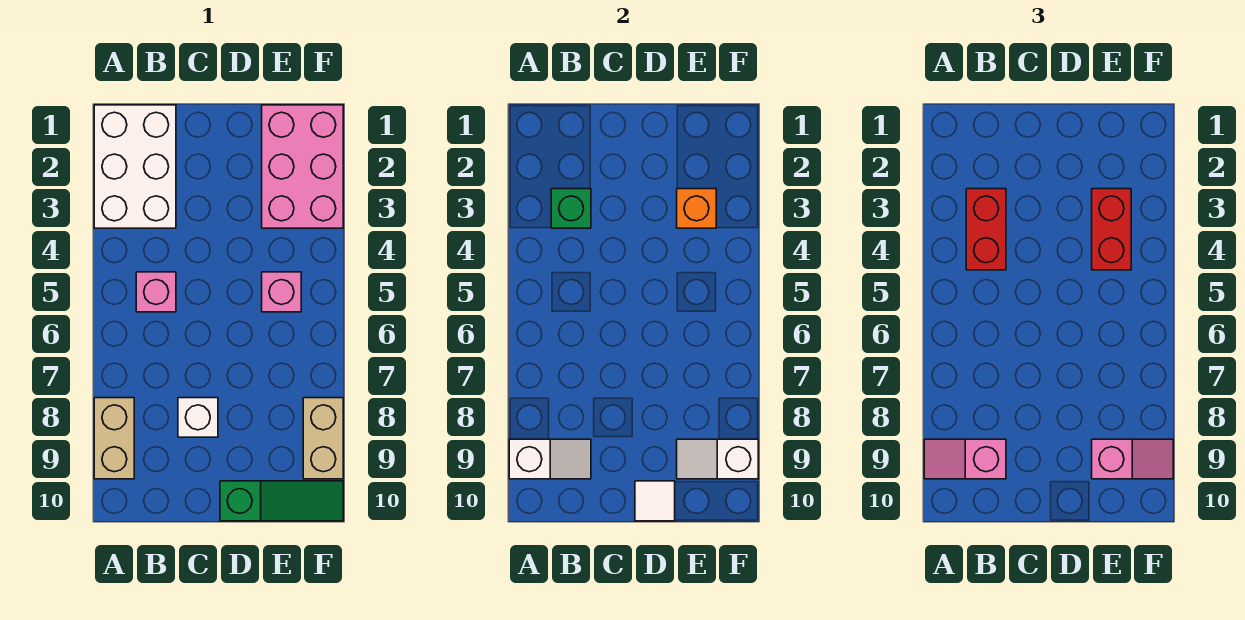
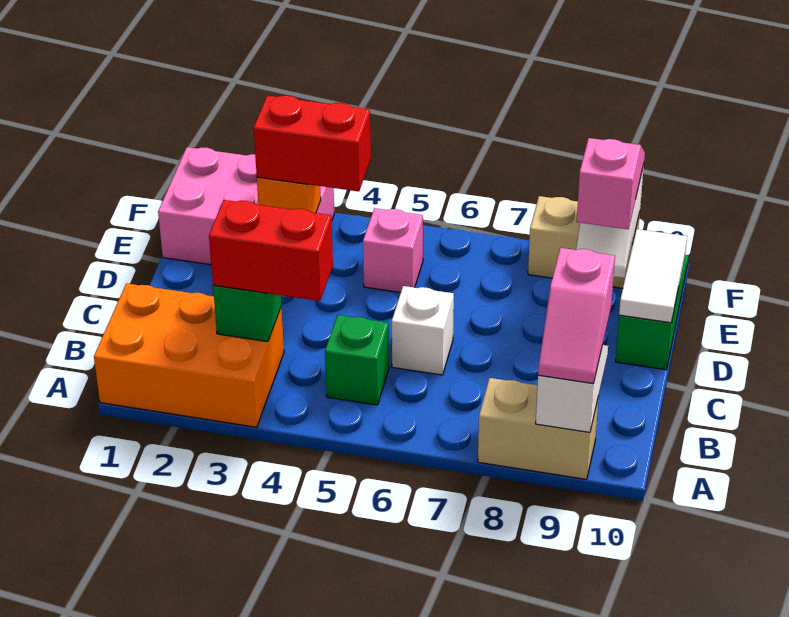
white brick A1:B3 level 1 -> orange brick A1:B3 level 1
pink brick B5 level 1 -> green brick B5 level 1
white brick C8 level 1 -> white brick C6 level 1
white tile D10 level 2 -> white tile D10:E10 level 2

